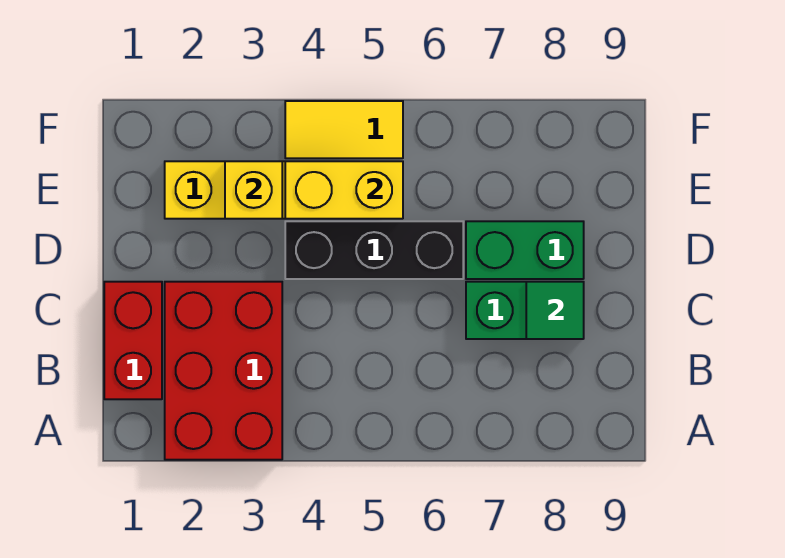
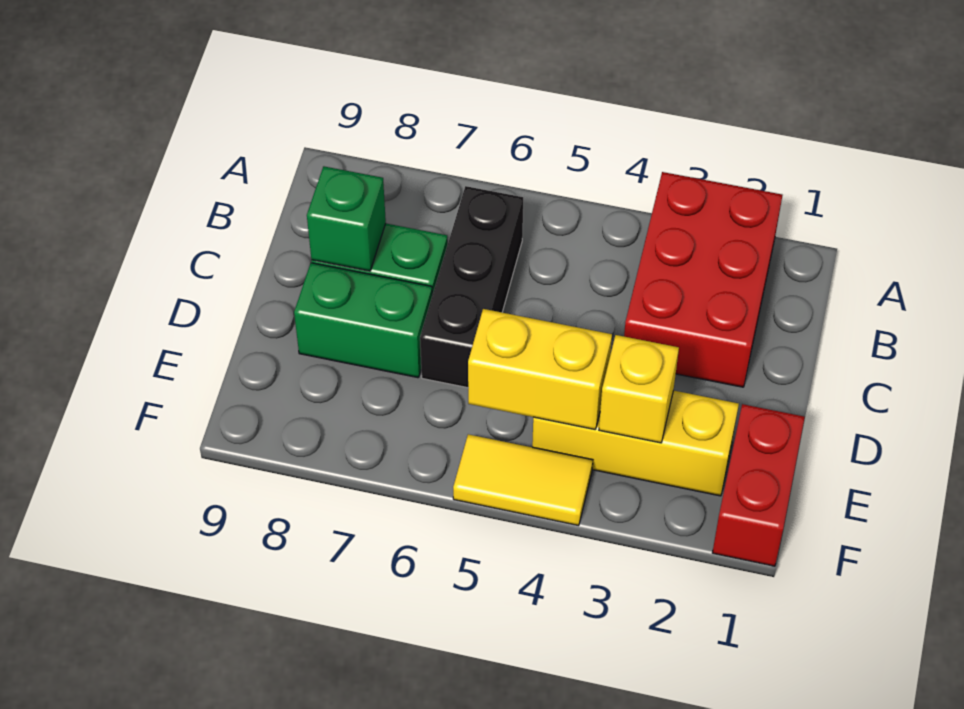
red brick B1:C1 level 1 -> red brick E1:F1 level 1
green tile C8 level 2 -> green brick C8 level 2
black brick D4:D6 level 1 -> black brick B6:D6 level 1

